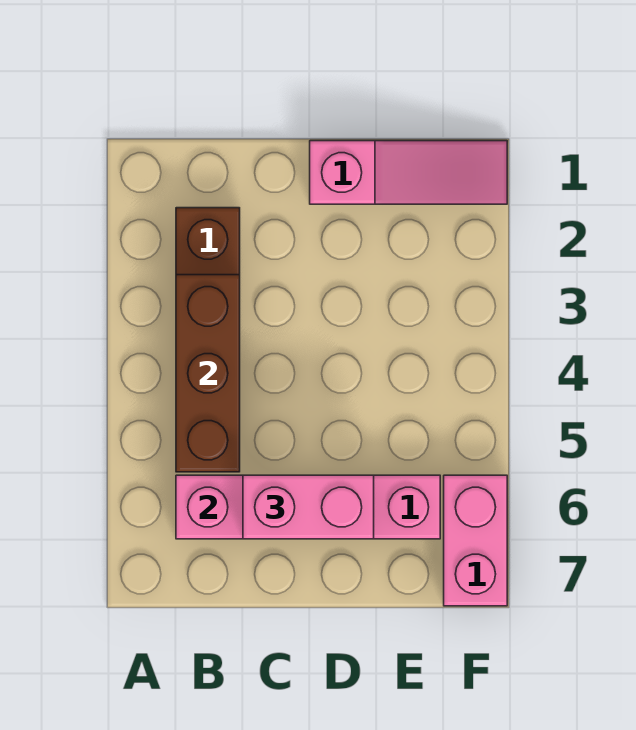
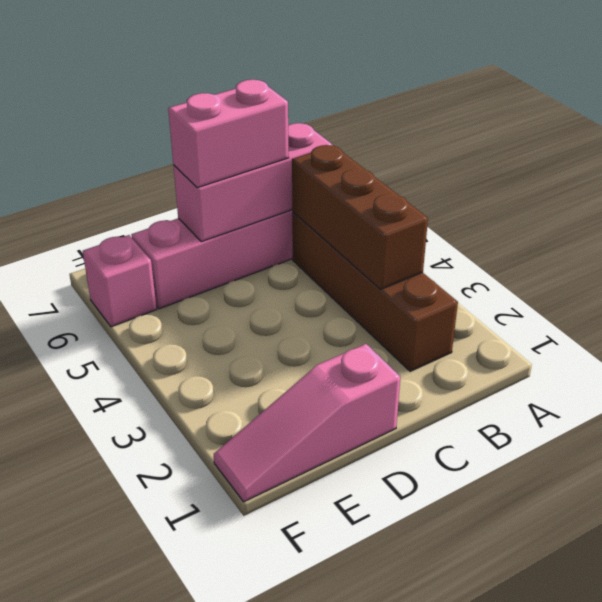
pink brick F6:F7 level 1 -> pink brick F6 level 1

